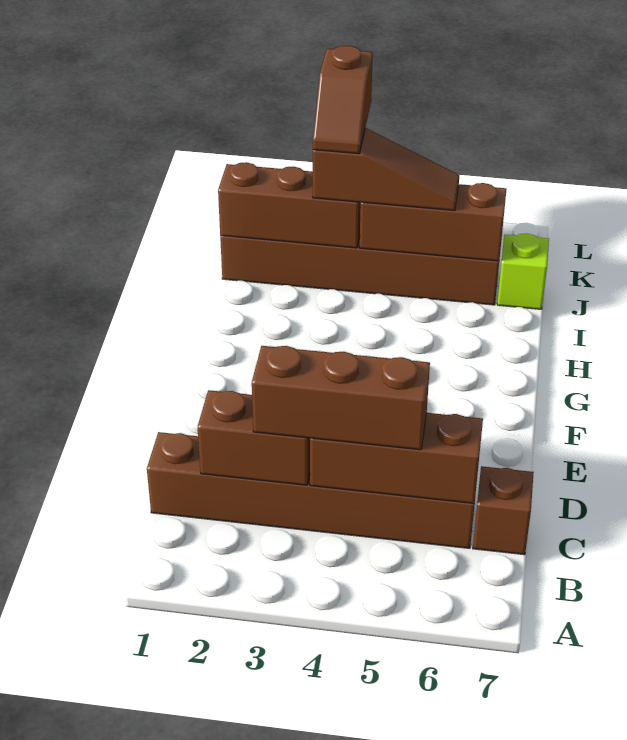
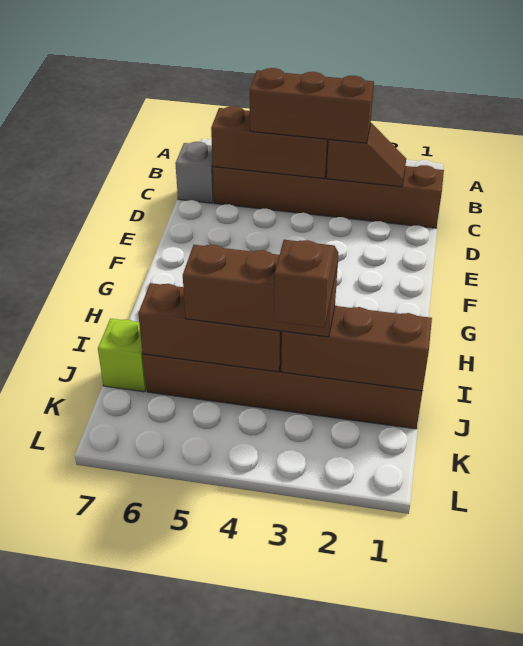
brown brick C2:C3 level 2 -> brown slope C2:C3 level 2 top 3
brown brick C7 level 1 -> grey brick C7 level 1
brown slope J3:J5 level 3 top 3 -> brown brick J3:J5 level 3

